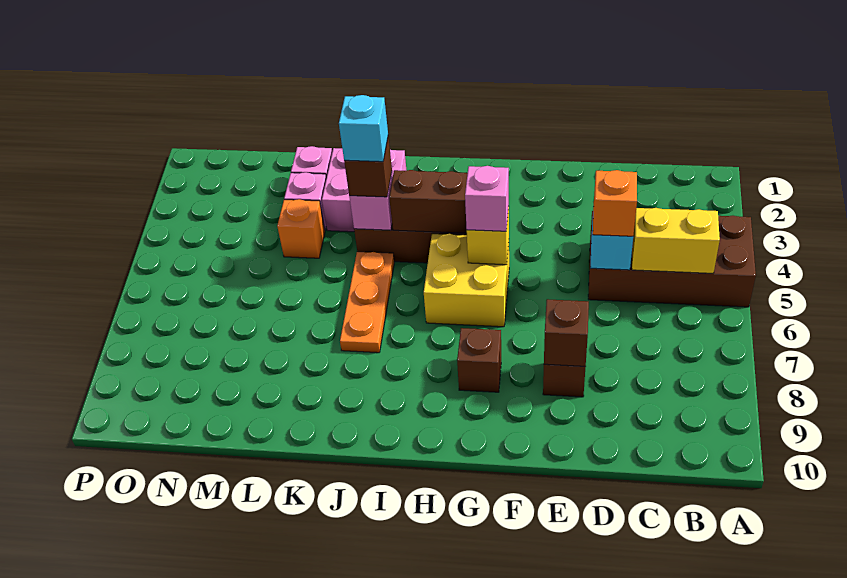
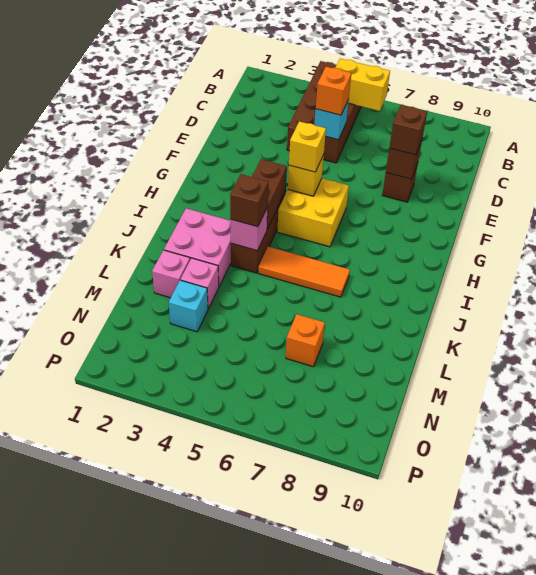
yellow brick B5:C5 level 2 -> yellow brick B5:B6 level 2
pink brick G5 level 3 -> yellow brick G5 level 3
brown brick G8 level 1 -> brown brick E8 level 3
cyan brick J4 level 4 -> cyan brick M3 level 1
orange plate J5:J7 level 1 -> orange tile J5:J7 level 1
orange brick L4 level 1 -> orange brick M7 level 1

